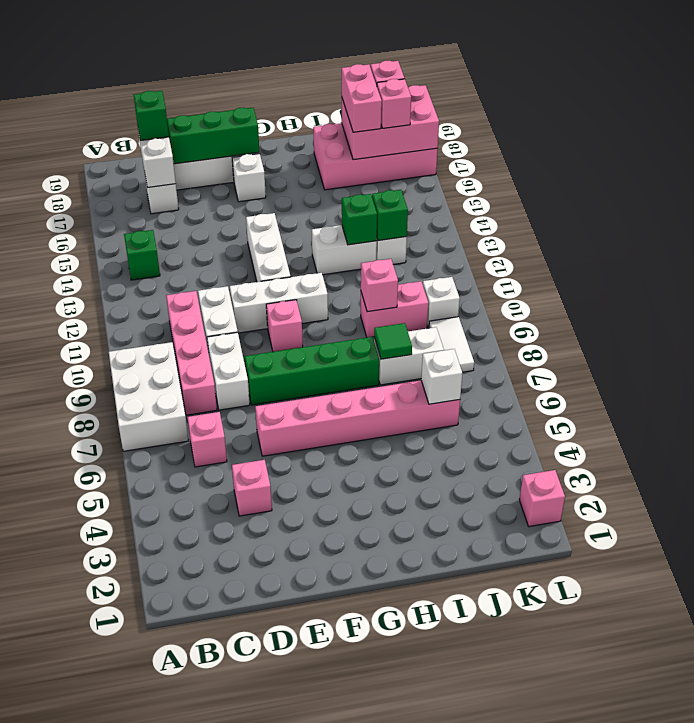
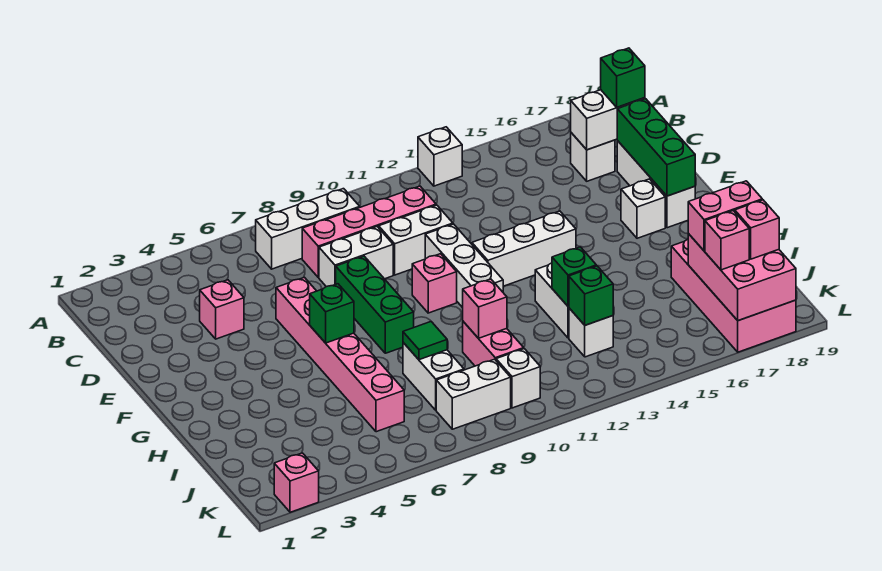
white brick A7:B9 level 1 -> white brick B7:B9 level 1
green brick B14 level 1 -> green brick G6 level 2
pink brick C6 level 1 -> none
green brick E8:H8 level 1 -> green brick E8:G8 level 1
white brick J6 level 2 -> white brick A13 level 1
white tile K8:K9 level 1 -> white brick K8:K9 level 1

